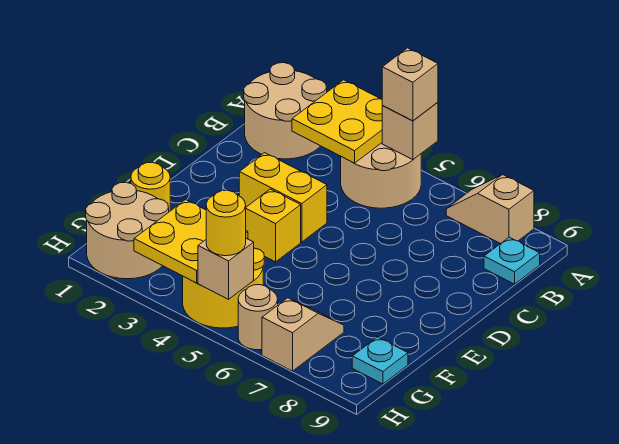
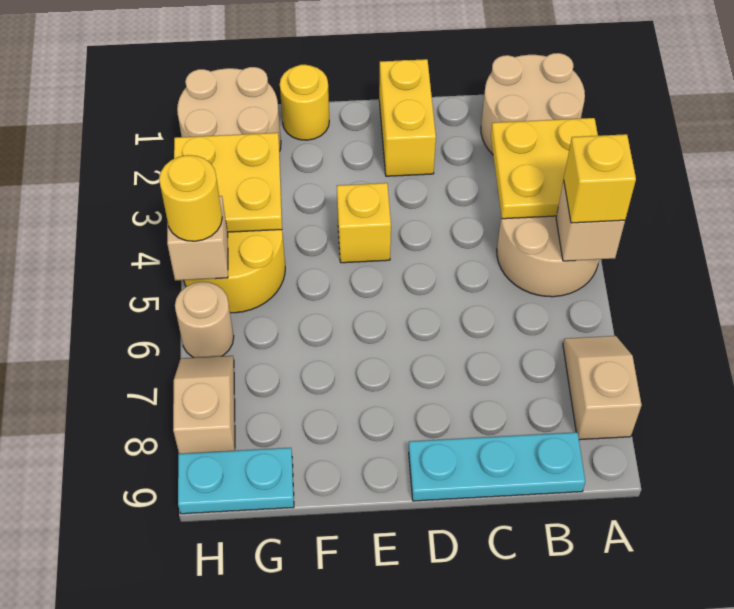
tan brick A5 level 3 -> yellow brick A5 level 3
cyan plate B9 level 1 -> cyan plate B9:D9 level 1
yellow brick D3:D4 level 1 -> yellow brick D1:D2 level 1
tan slope G7:H7 level 1 top H -> tan slope H7:H8 level 1 top 8
cyan plate G9 level 1 -> cyan plate G9:H9 level 1

